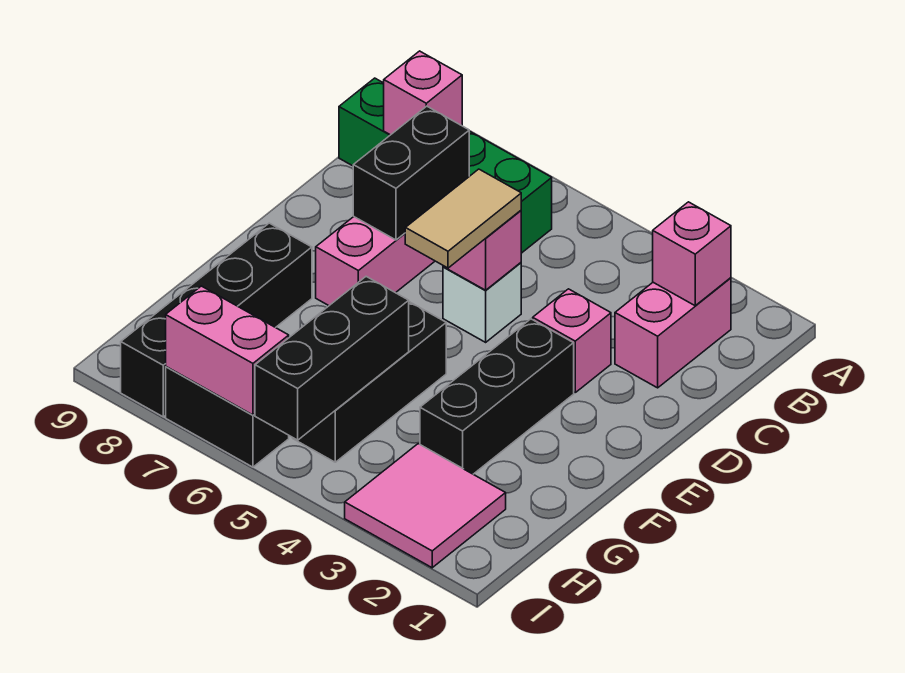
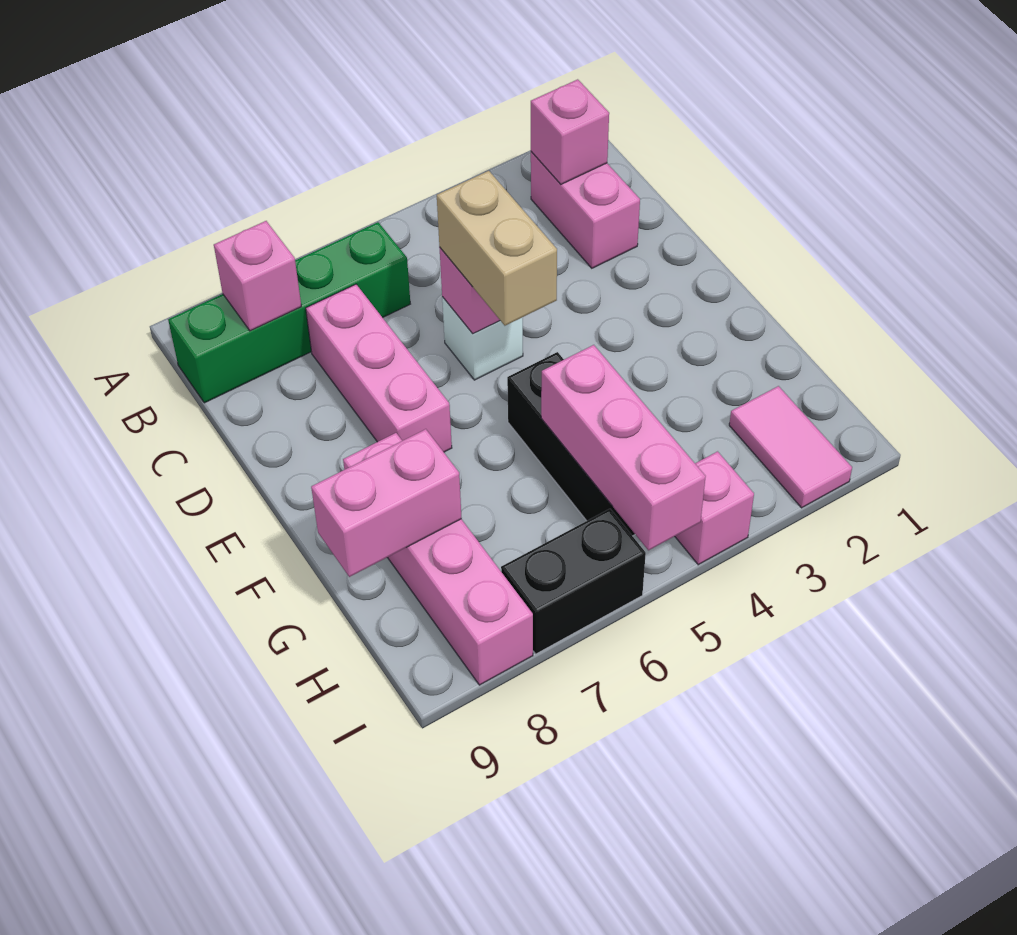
black brick C7:D7 level 2 -> none
pink brick D3 level 1 -> pink brick I4 level 1
tan tile D5:E5 level 3 -> tan brick D5:E5 level 3
black brick E3:G3 level 1 -> none
black brick F8:I8 level 1 -> pink brick F8:I8 level 1
black brick G5:I5 level 2 -> pink brick G5:I5 level 2
pink tile H2:I3 level 1 -> pink tile H2:I2 level 1
pink brick I6:I7 level 2 -> pink brick G8:G9 level 2

